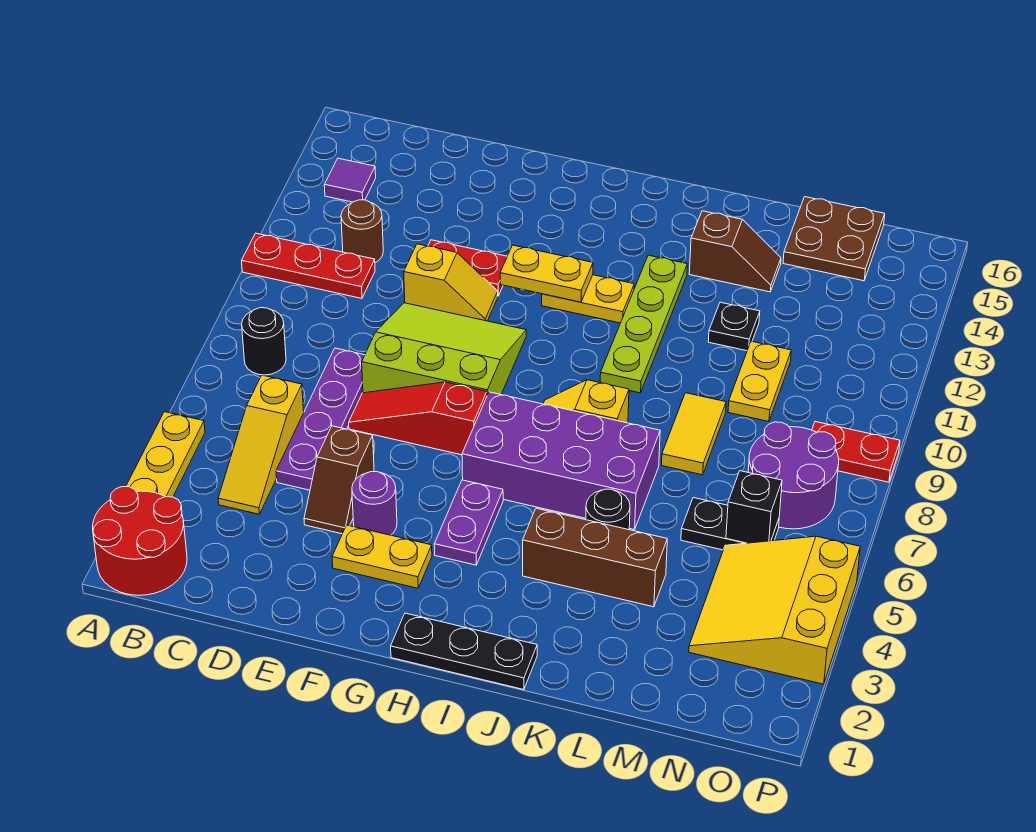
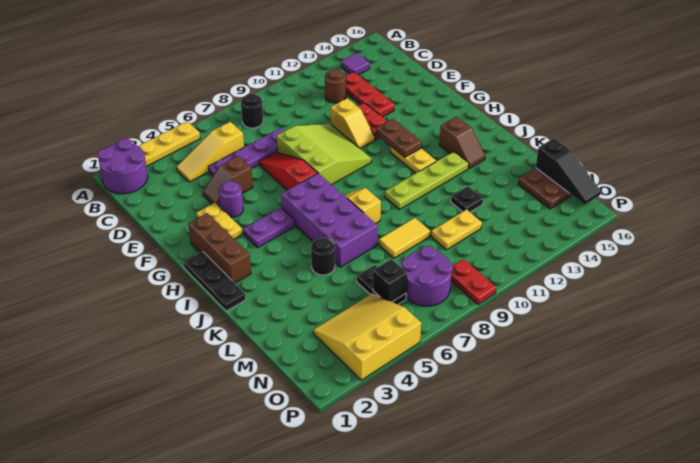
red round brick A1:B2 level 1 -> purple round brick A1:B2 level 1
red plate A11:C11 level 1 -> red plate C13:E13 level 1
yellow plate G12:H12 level 2 -> brown plate G12:H12 level 2
brown brick J4:L4 level 1 -> brown brick G2:I2 level 1
brown slope K14:L14 level 1 top K -> brown slope I14:J14 level 1 top I
none -> black slope M16:O16 level 2 top M

